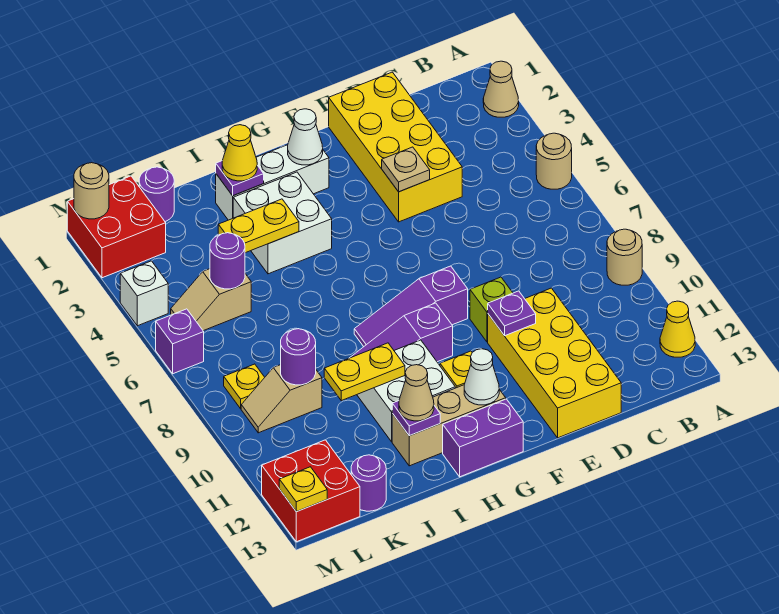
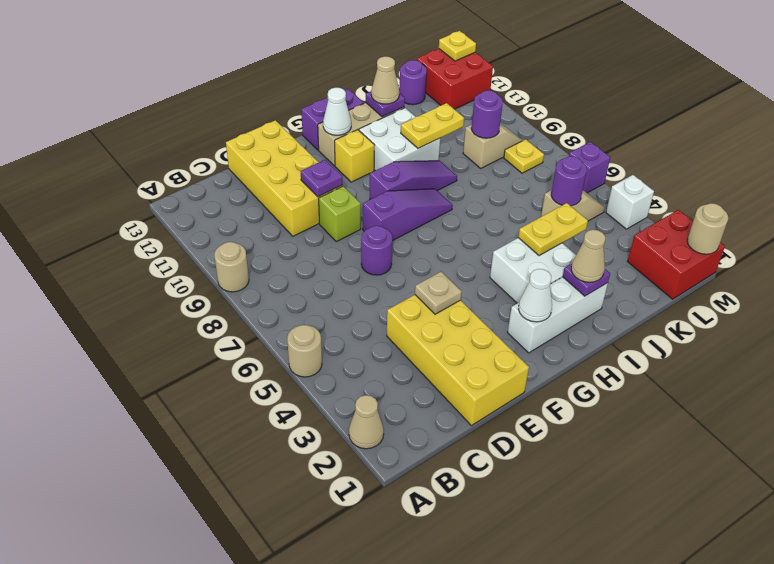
yellow cone A12 level 1 -> none
yellow cone I2 level 3 -> tan cone I2 level 3
purple round brick K1 level 1 -> purple round brick E7 level 1

